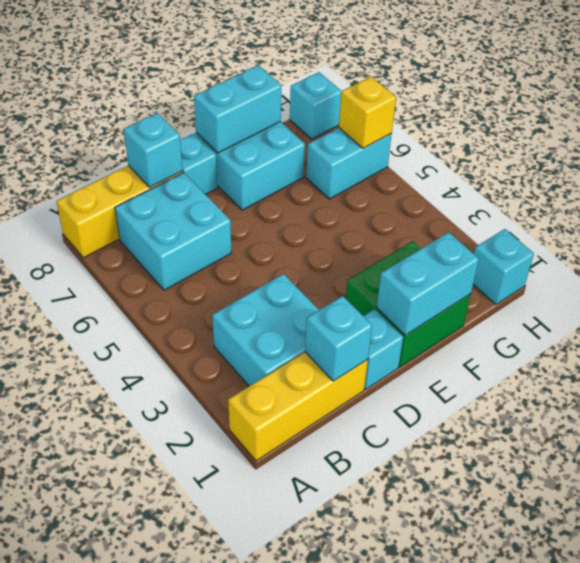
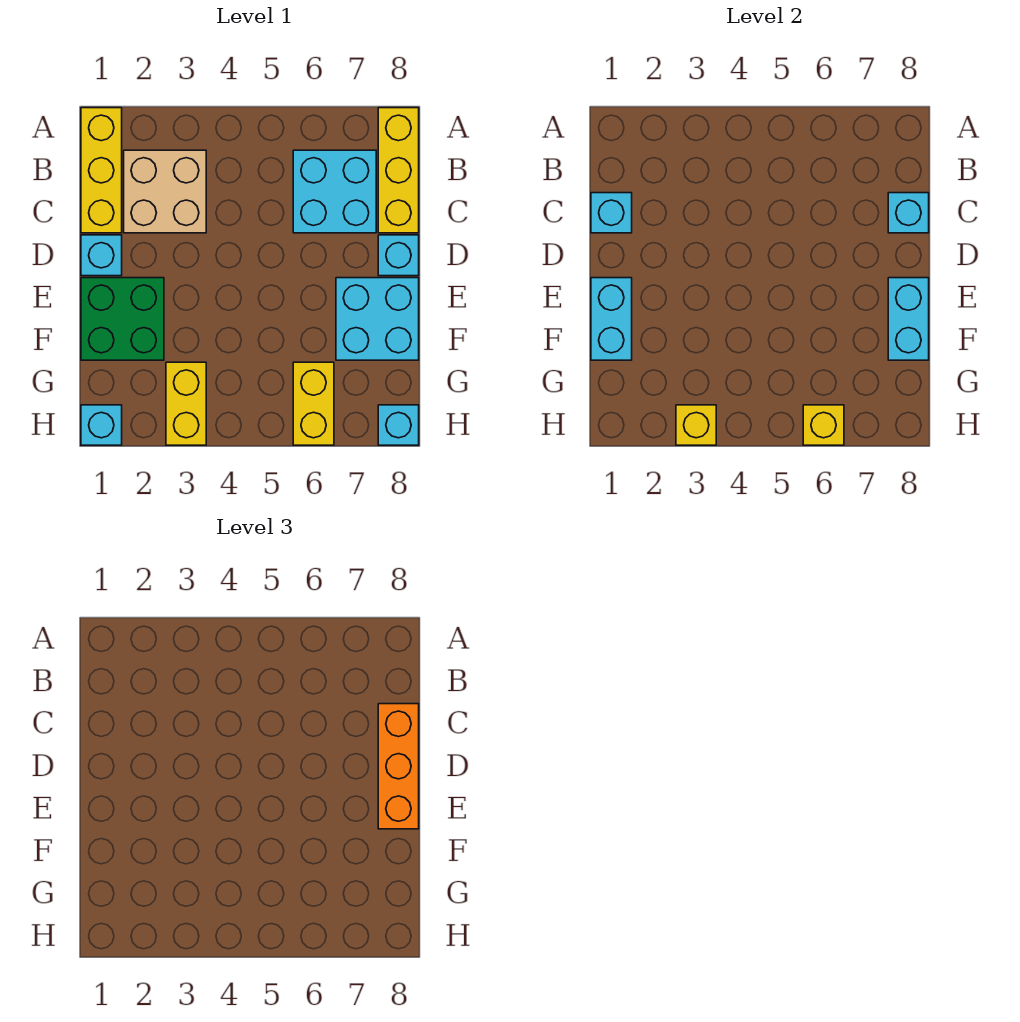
cyan brick B2:C3 level 1 -> tan brick B2:C3 level 1
none -> orange brick C8:E8 level 3
none -> yellow brick G3:H3 level 1
cyan brick G6:H6 level 1 -> yellow brick G6:H6 level 1
none -> yellow brick H3 level 2

